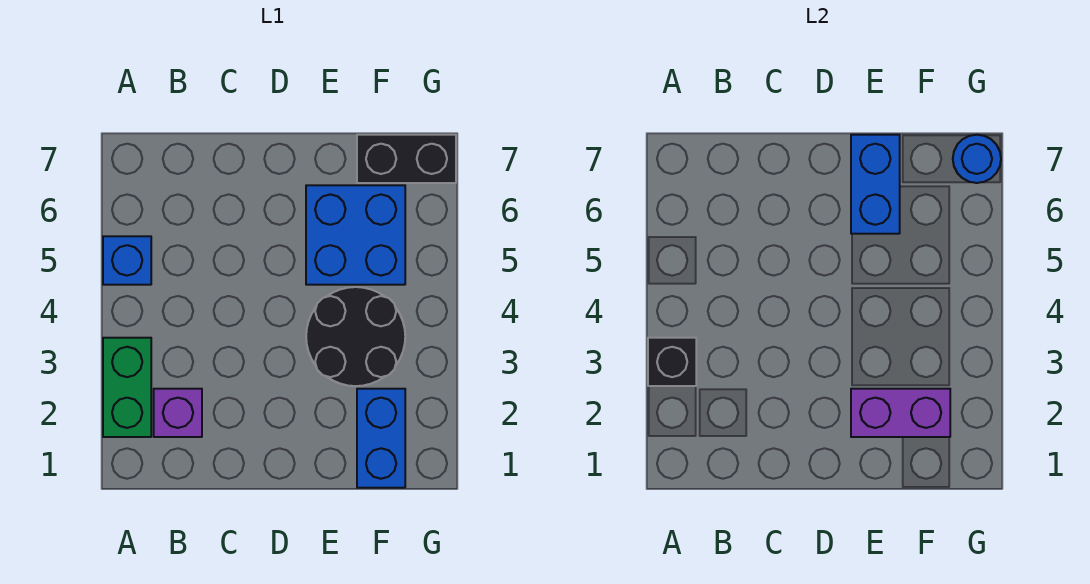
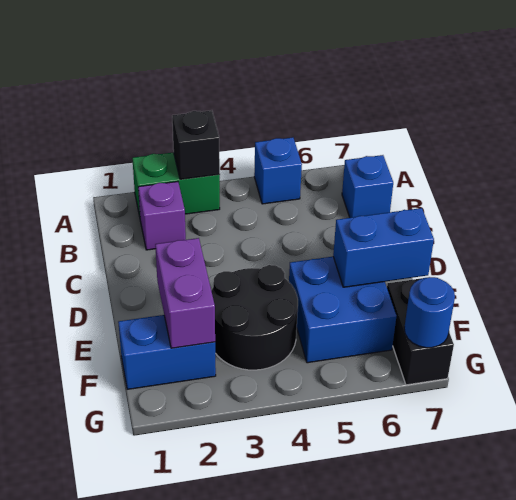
none -> blue brick B7 level 1

